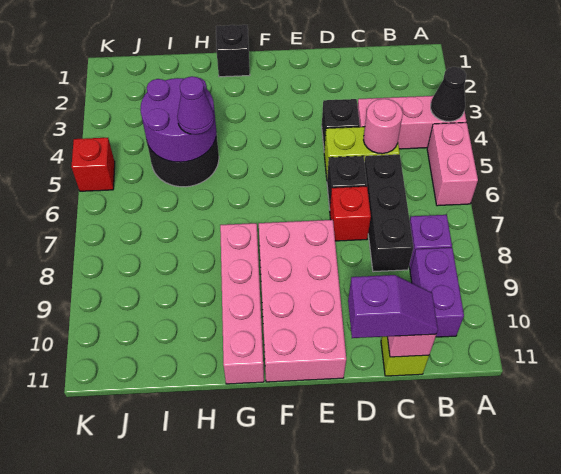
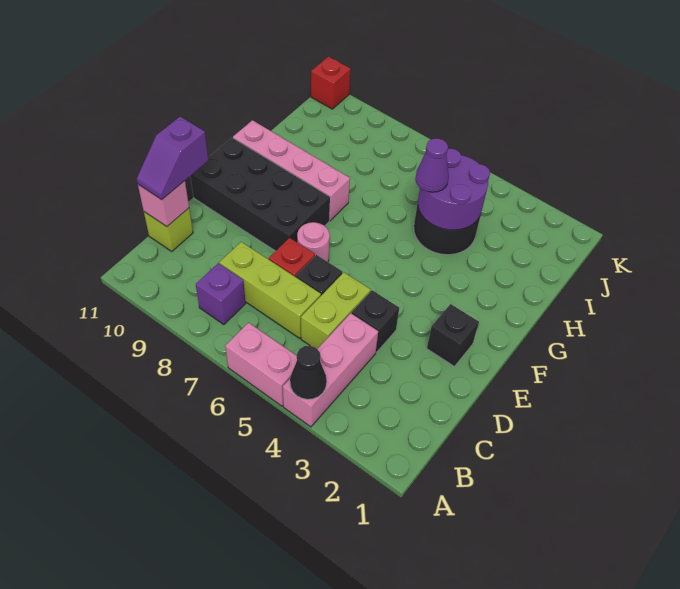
purple brick B9:B10 level 1 -> none
pink round brick C5 level 2 -> pink round brick E7 level 1
black brick C6:C8 level 1 -> lime brick C6:C8 level 1
pink brick E8:F11 level 1 -> black brick E8:F11 level 1
black brick G1 level 1 -> black brick E2 level 1
red brick K5 level 1 -> red brick K11 level 1

